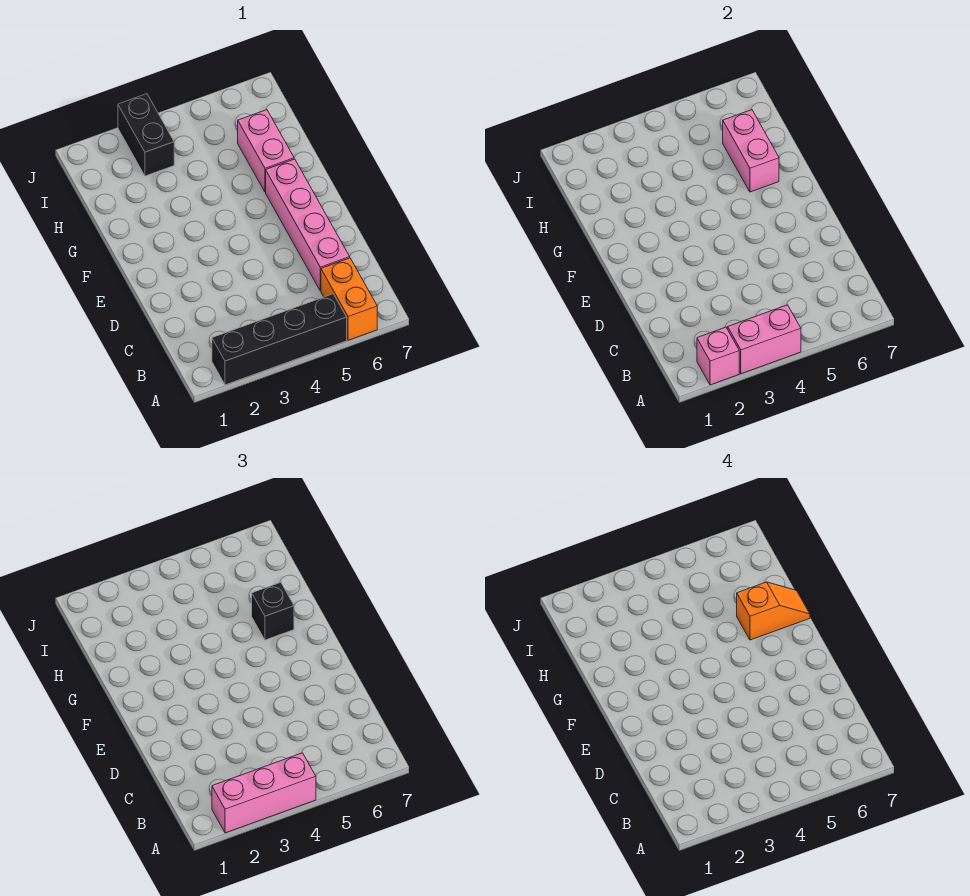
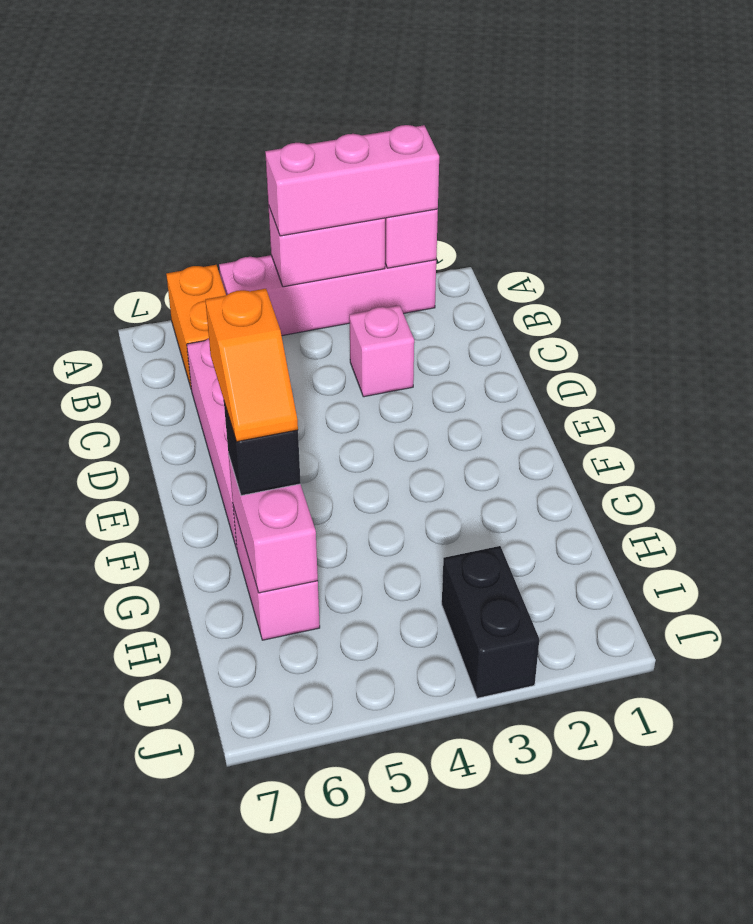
black brick A2:A5 level 1 -> pink brick A2:A5 level 1
none -> pink brick C3 level 1
orange slope G6:G7 level 4 top 6 -> orange slope F6:G6 level 4 top F

